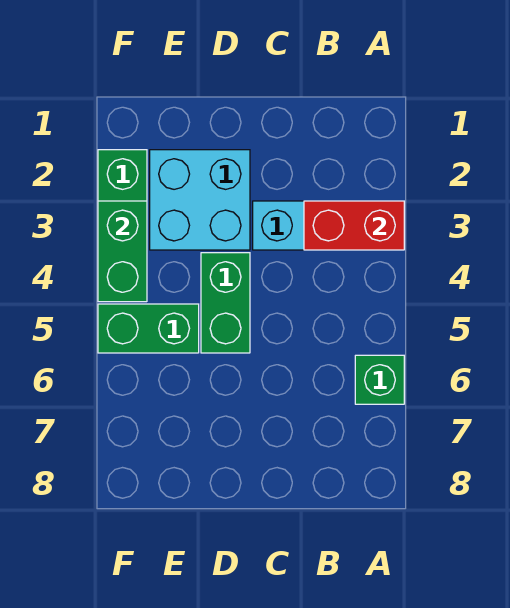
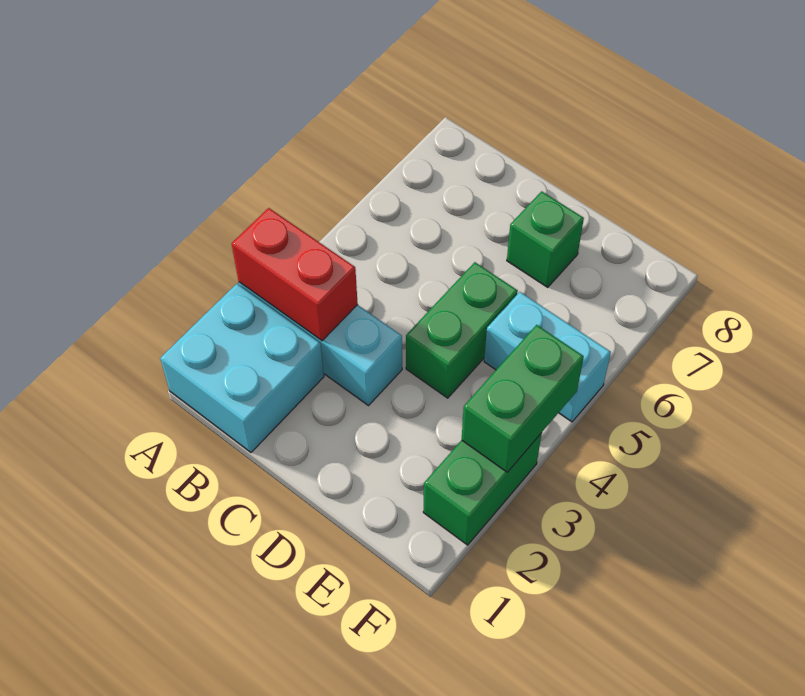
green brick A6 level 1 -> green brick D7 level 1
cyan brick D2:E3 level 1 -> cyan brick A1:B2 level 1
green brick E5:F5 level 1 -> cyan brick E5:F5 level 1

